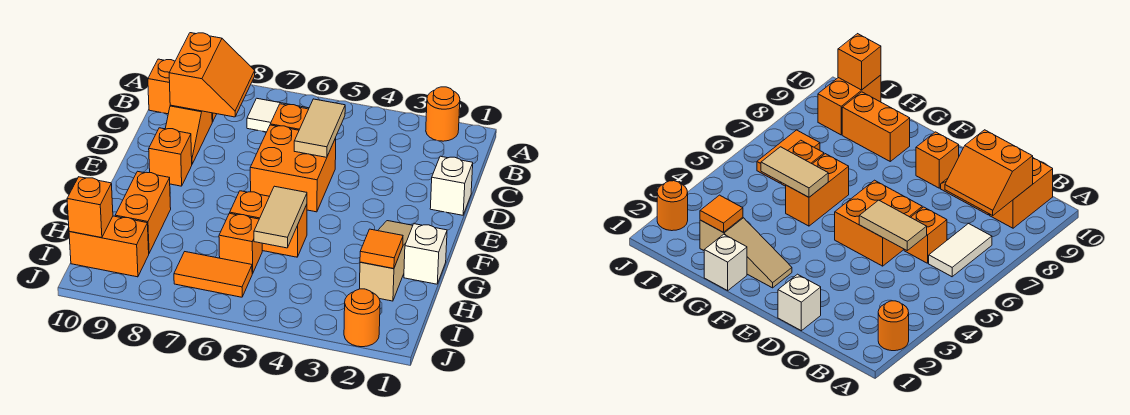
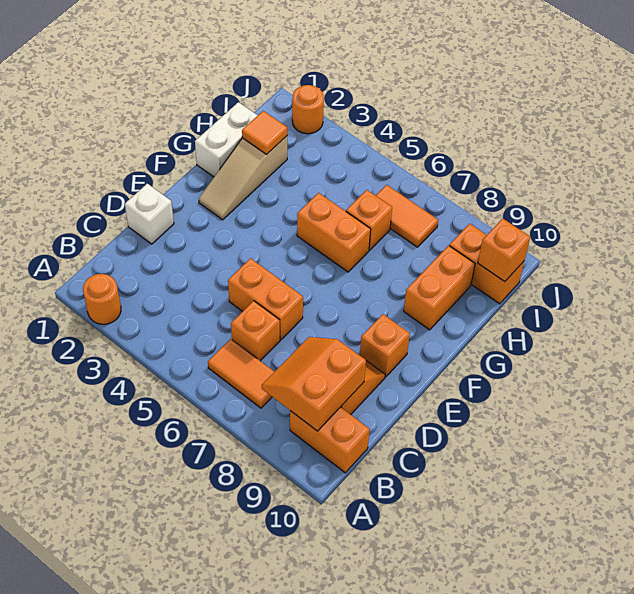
white tile B6:B7 level 1 -> orange tile B6:B7 level 1
tan tile C5:D5 level 2 -> none
orange brick D5:E6 level 1 -> orange brick D5:D6 level 1
white brick G1 level 1 -> white brick G1:H1 level 1
tan tile G5:H5 level 2 -> none

